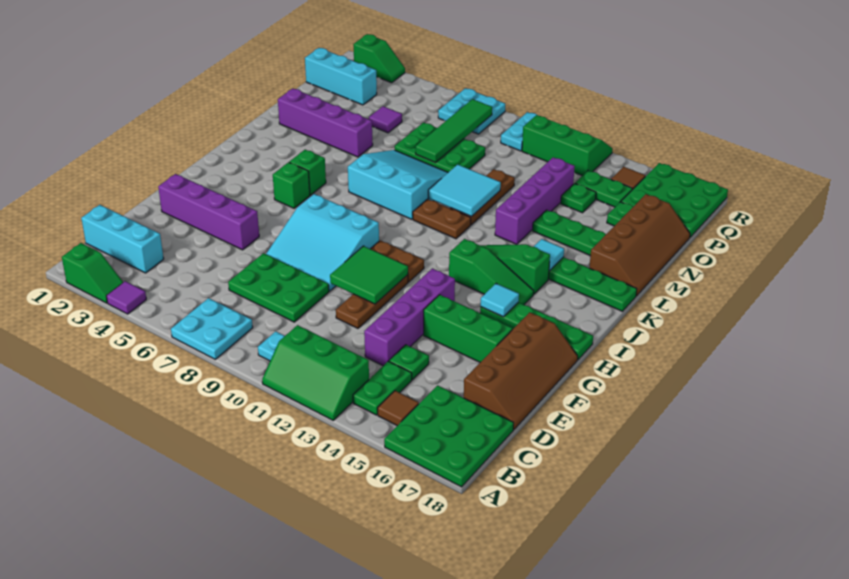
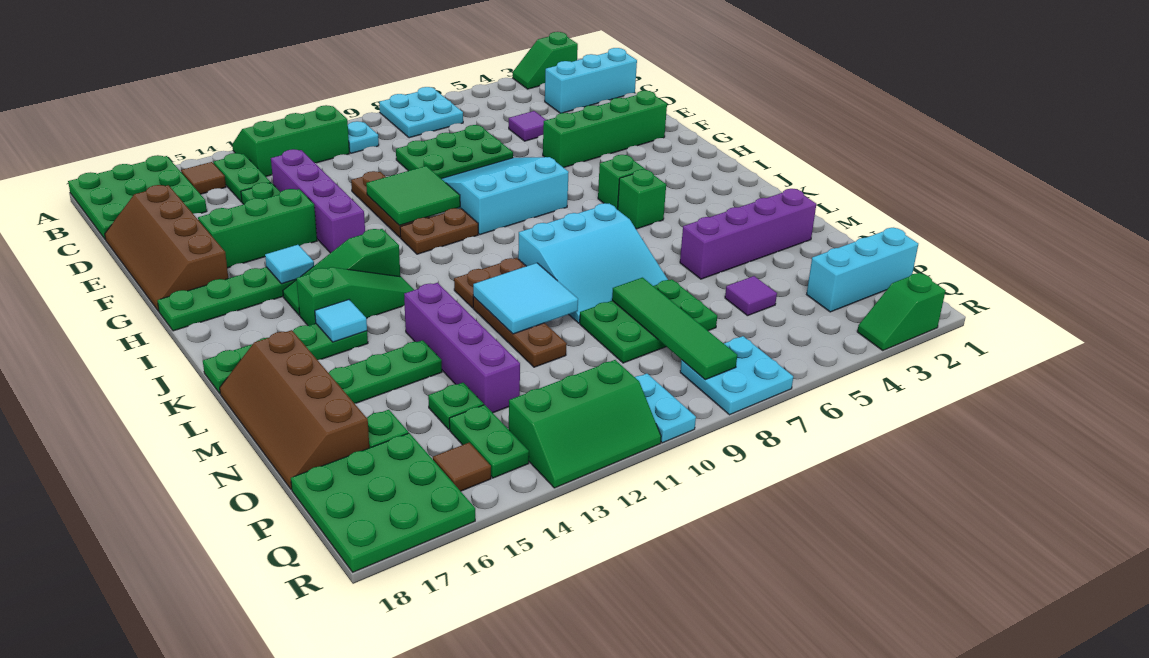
purple tile A4 level 1 -> purple tile D5 level 1
purple brick F2:F5 level 1 -> green brick F2:F5 level 1
green plate P14:P15 level 1 -> green plate P14:Q14 level 1

